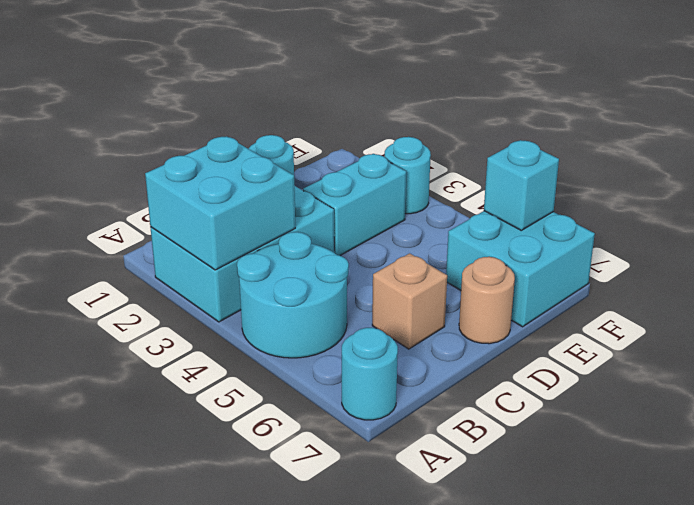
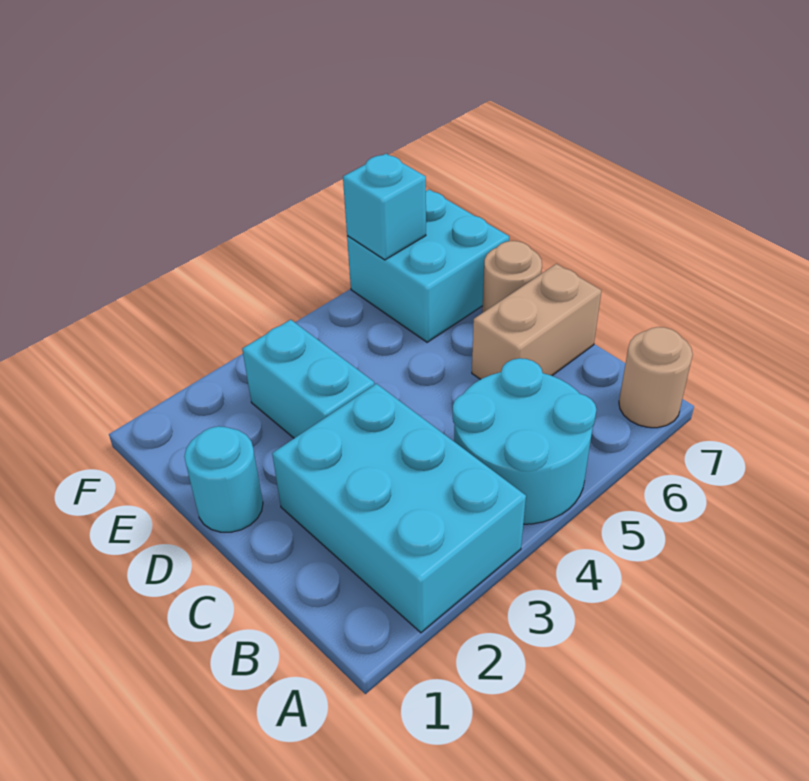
cyan brick A2:B3 level 2 -> none
cyan round brick A7 level 1 -> tan round brick A7 level 1
tan brick C6 level 1 -> tan brick C6:C7 level 1
cyan round brick F3 level 1 -> none

